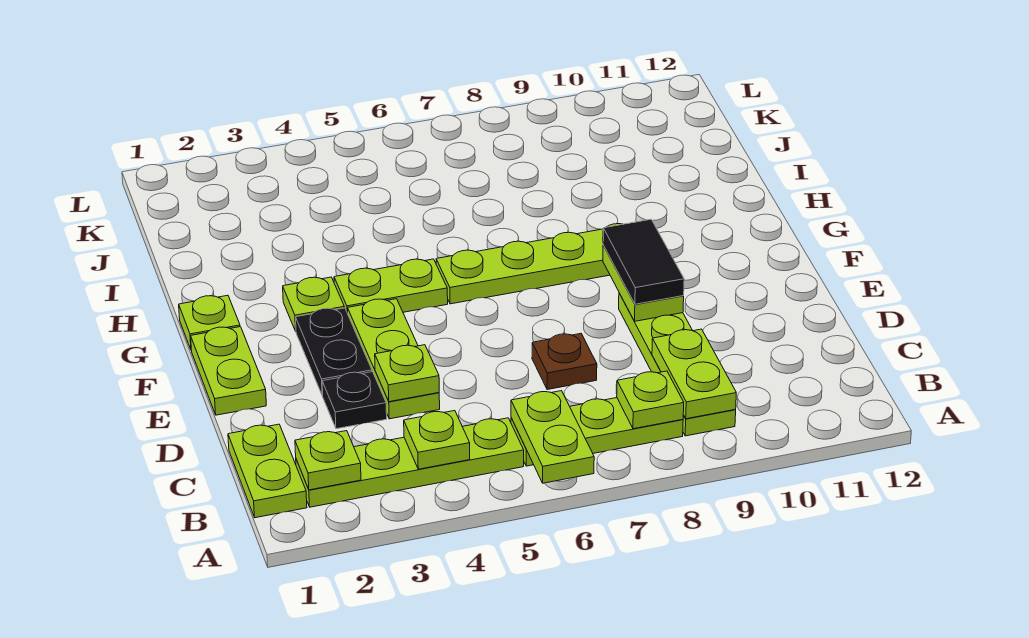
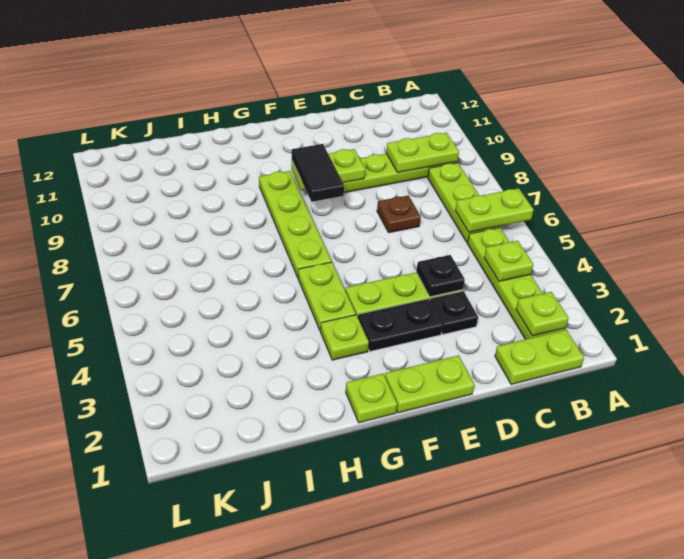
lime plate B8 level 2 -> none
lime plate D4 level 2 -> black plate D4 level 2
black tile E9:F9 level 3 -> black tile F8:F9 level 3

